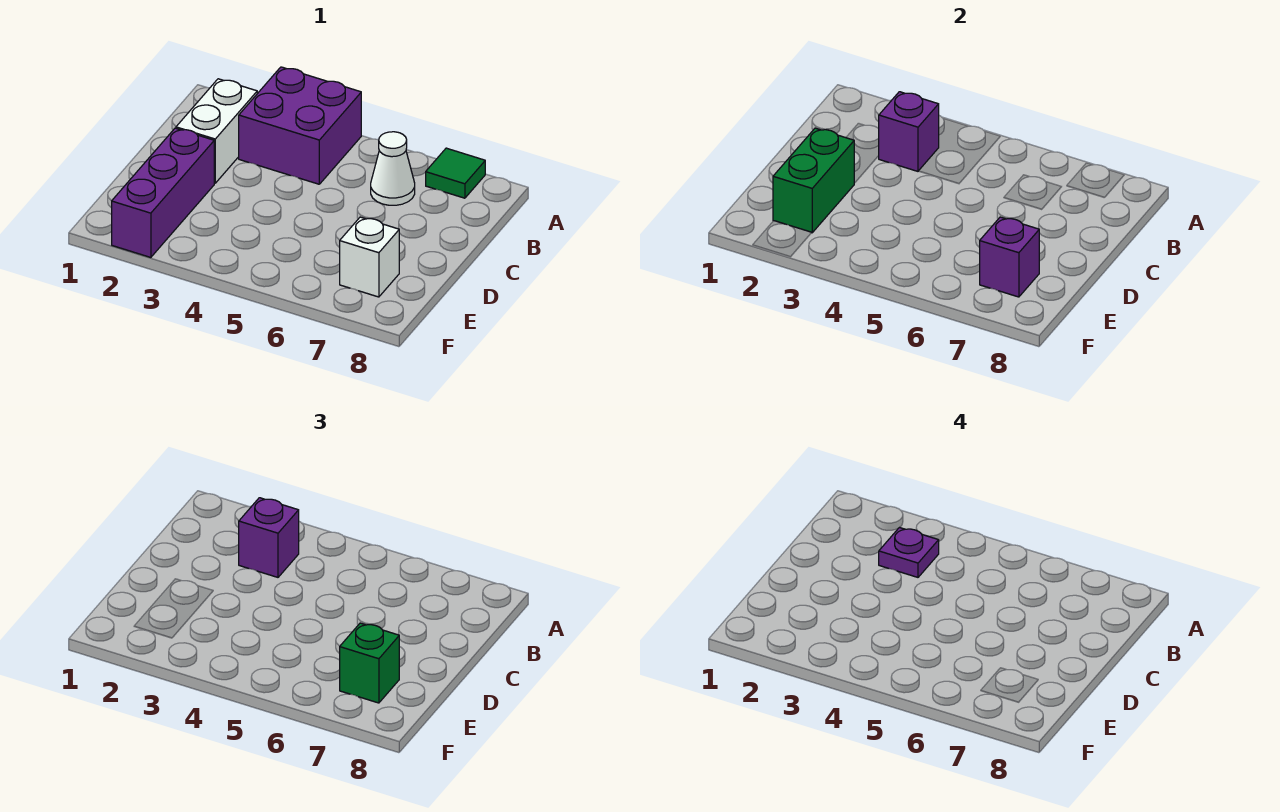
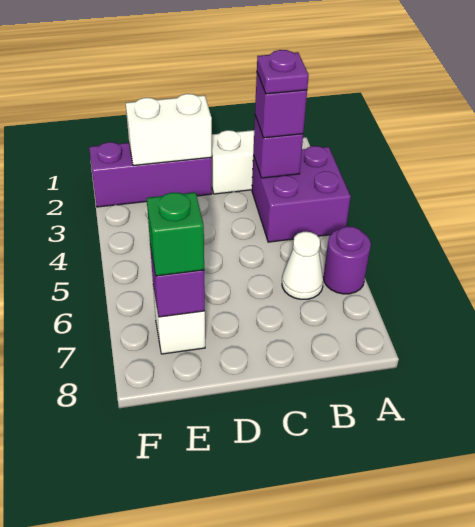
none -> purple round brick A6 level 1
green tile A7 level 1 -> none
green brick D2:E2 level 2 -> white brick D2:E2 level 2

